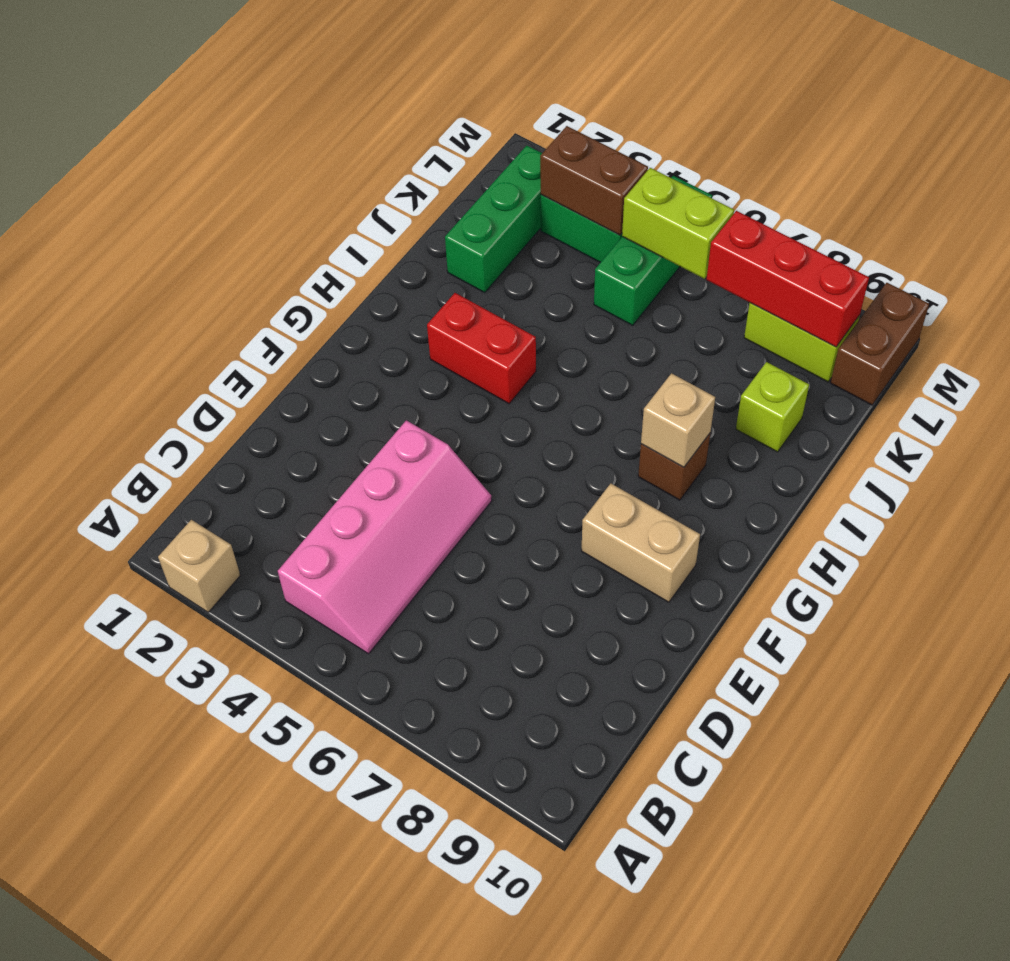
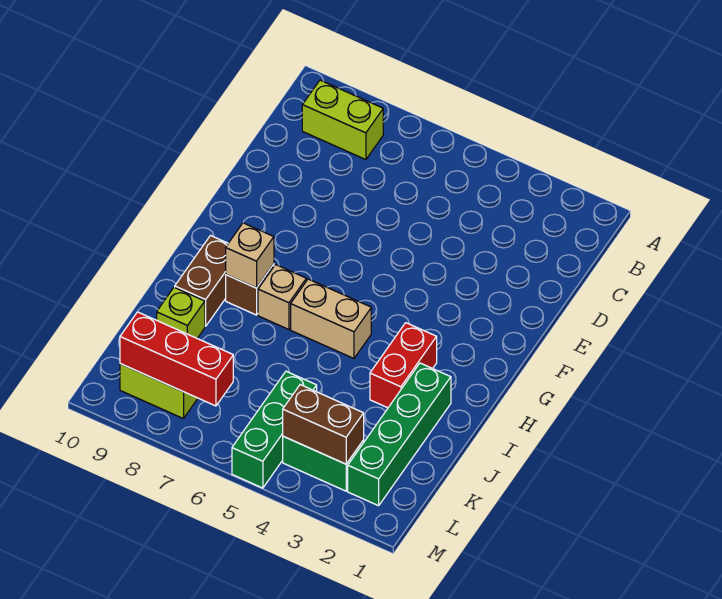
tan brick A2 level 1 -> tan brick H7 level 1
pink slope B4:E5 level 1 top 4 -> none
tan brick F8:F9 level 1 -> tan brick H5:H6 level 1
red brick H3:H4 level 1 -> red brick H3:I3 level 1
green brick J2:L2 level 1 -> green brick I2:L2 level 1
lime brick L5:L6 level 2 -> lime brick B8:B9 level 1
brown brick L10:M10 level 1 -> brown brick H9:I9 level 1

